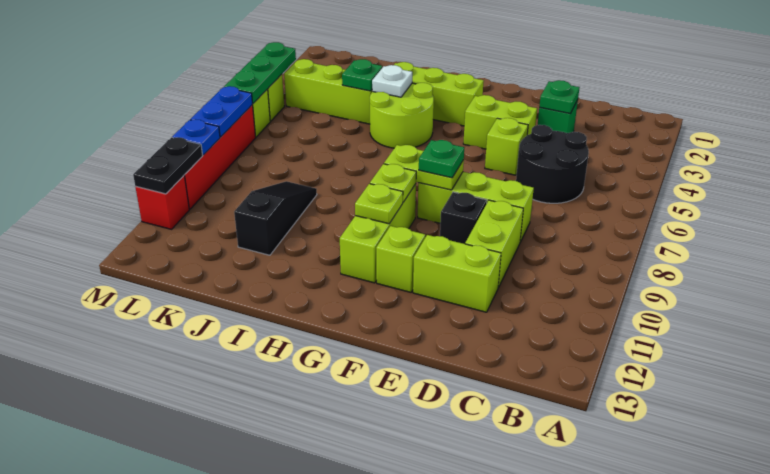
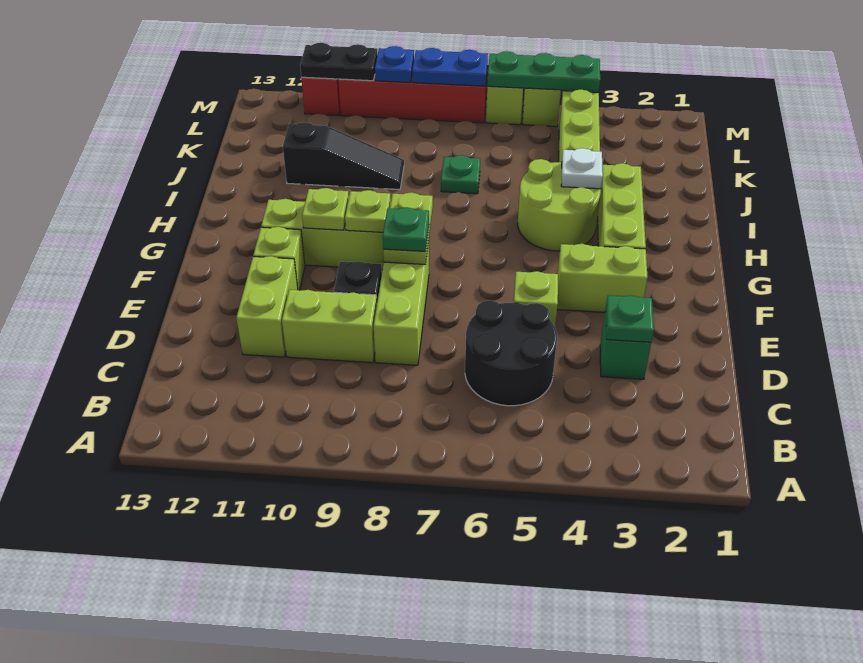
lime brick E4:F4 level 1 -> lime brick F3:F4 level 1
green plate J4 level 2 -> green plate J7 level 1

